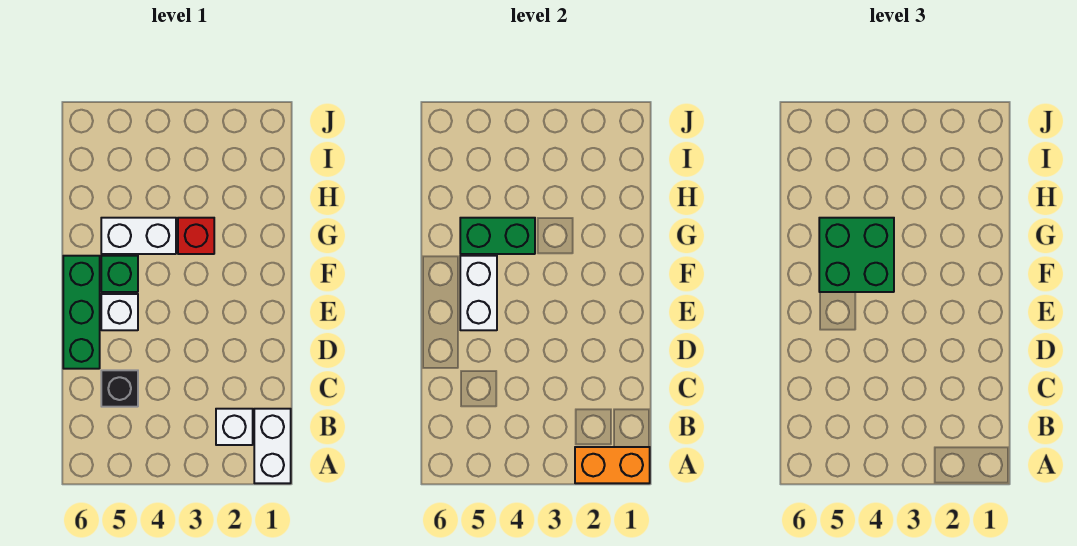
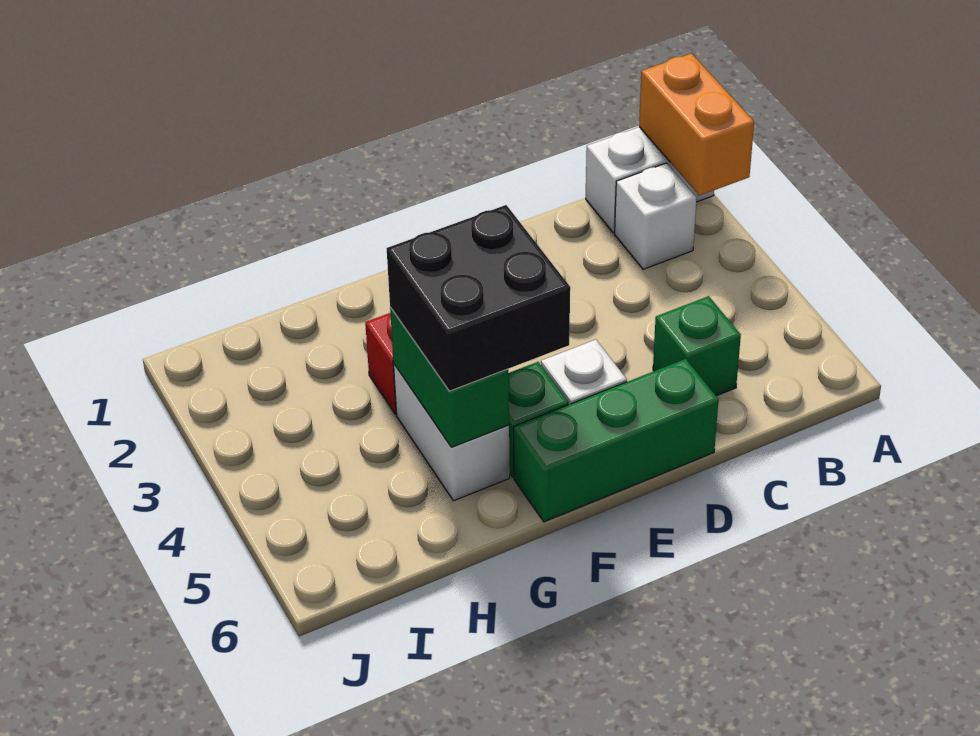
black brick C5 level 1 -> green brick C5 level 1
white brick E5:F5 level 2 -> none
green brick F4:G5 level 3 -> black brick F4:G5 level 3

